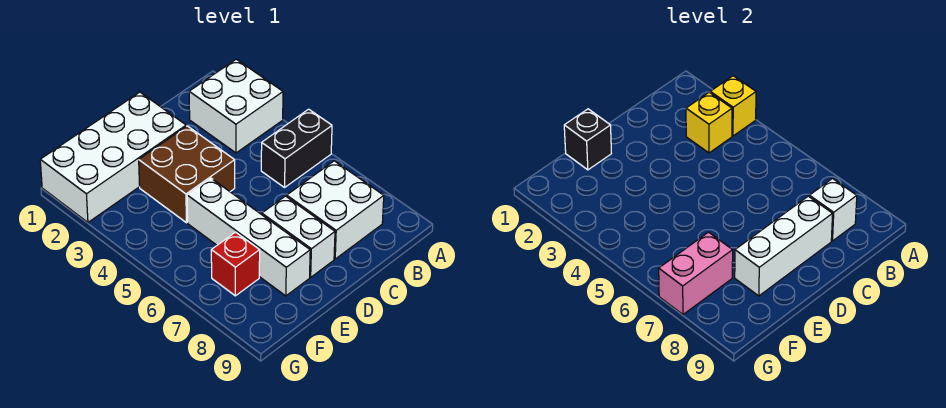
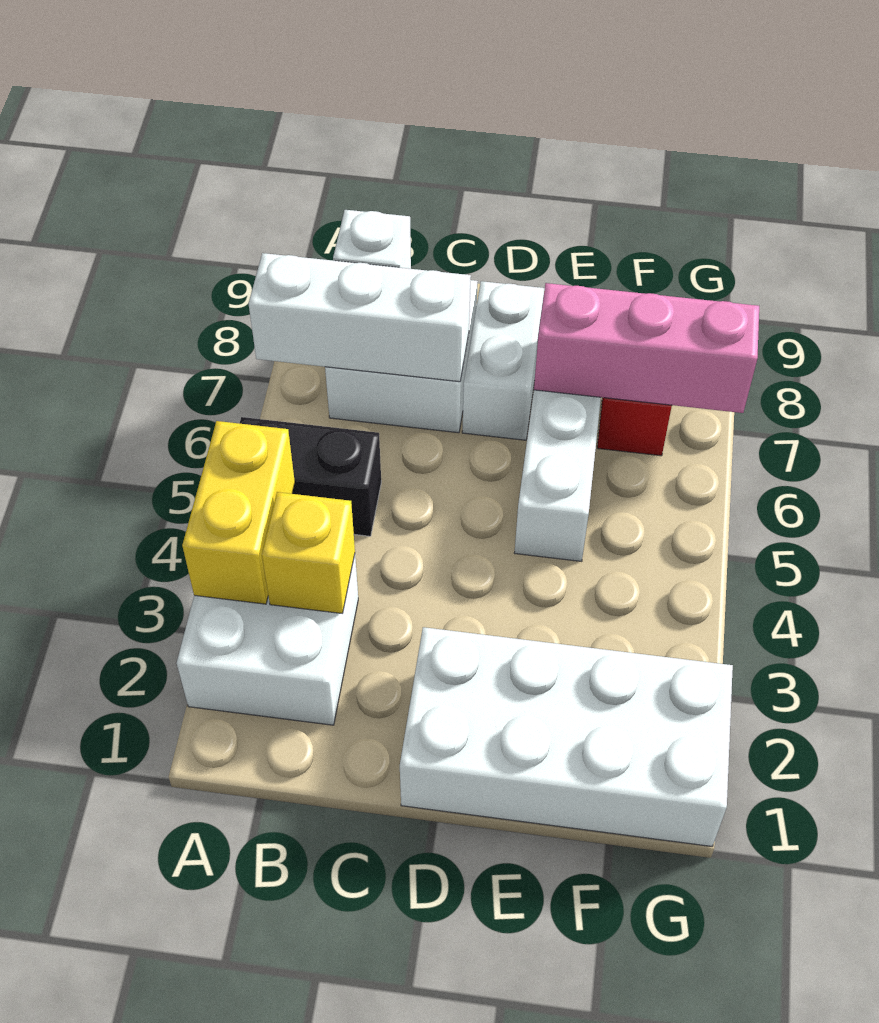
yellow brick A3 level 2 -> yellow brick A3:A4 level 2
white brick C8:E8 level 2 -> white brick A7:C7 level 2
brown brick D3:E4 level 1 -> none
black brick E1 level 2 -> none
pink brick F7:G7 level 2 -> pink brick E7:G7 level 2

